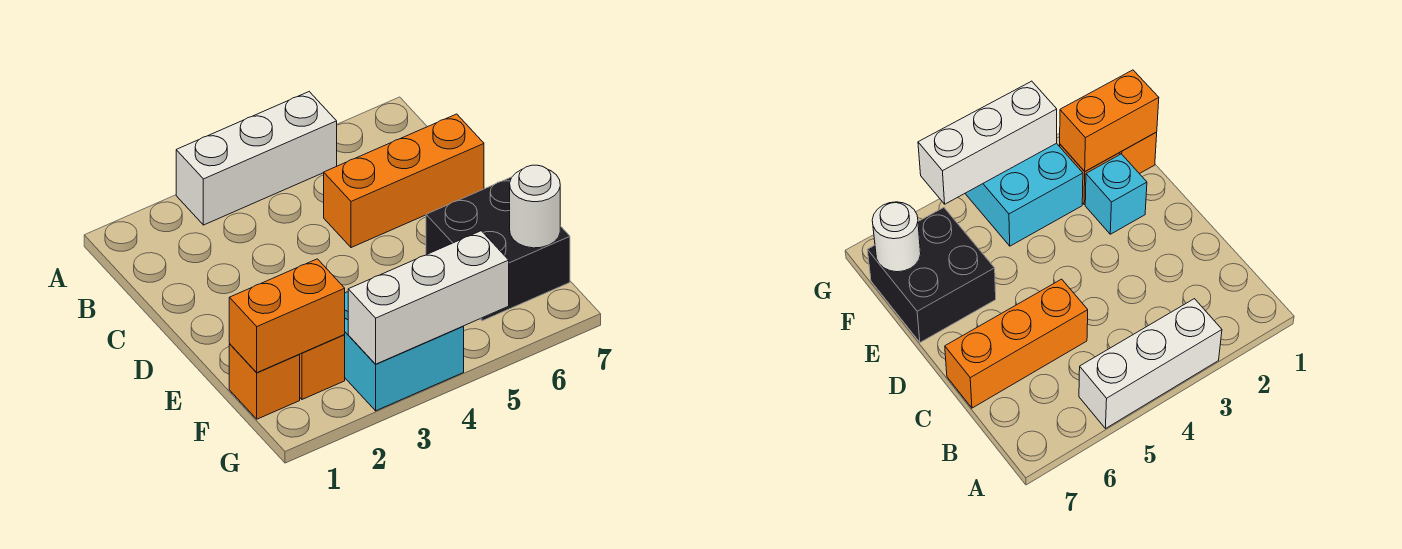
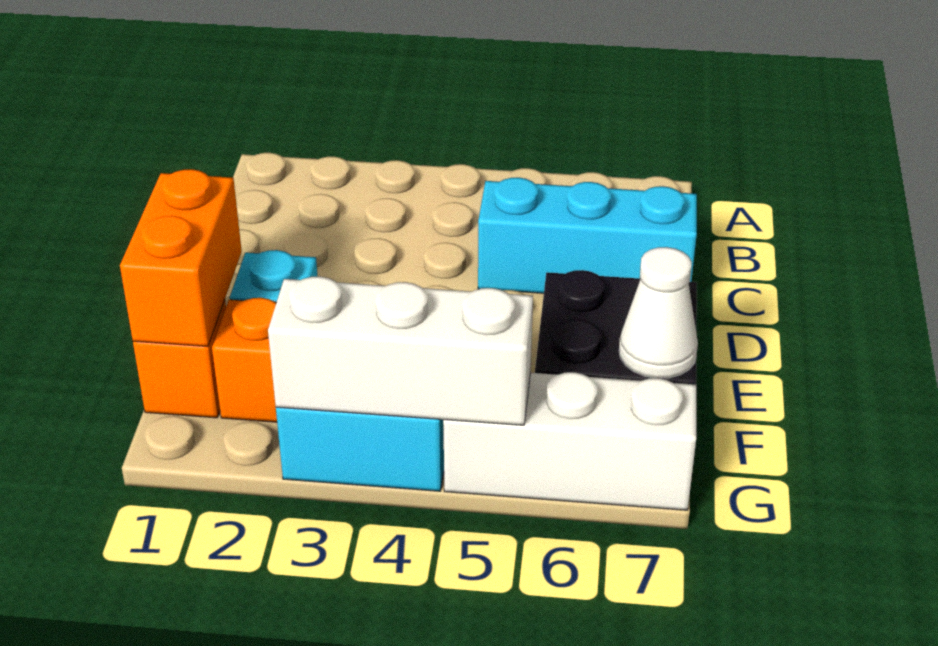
white brick A3:A5 level 1 -> white brick G5:G7 level 1
orange brick C5:C7 level 1 -> cyan brick C5:C7 level 1
orange brick F1:F2 level 2 -> orange brick E1:F1 level 2
white round brick F7 level 2 -> white cone F7 level 2

